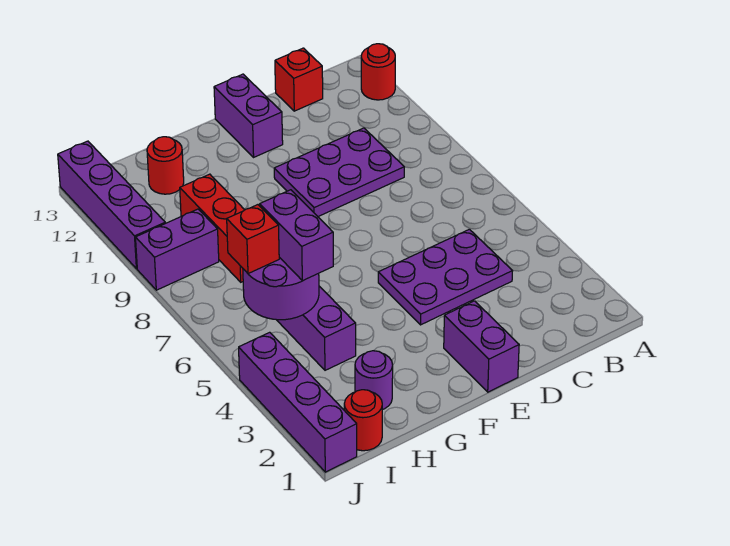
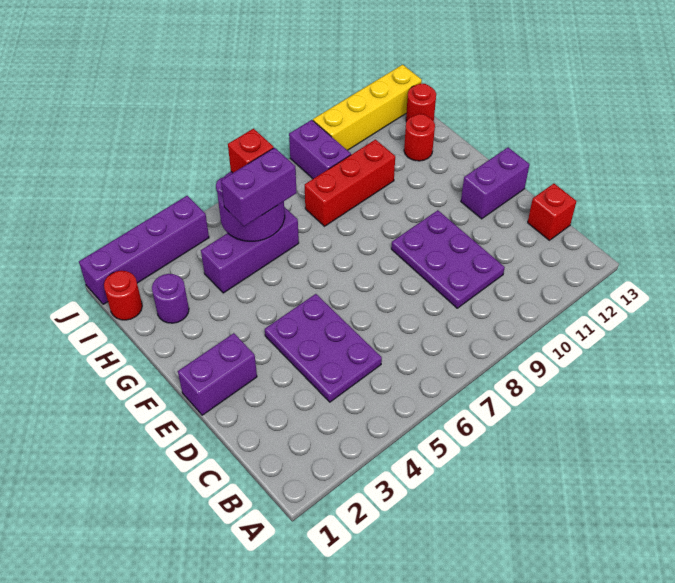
red round brick A12 level 1 -> red round brick I13 level 1
purple brick J10:J13 level 1 -> yellow brick J10:J13 level 1

